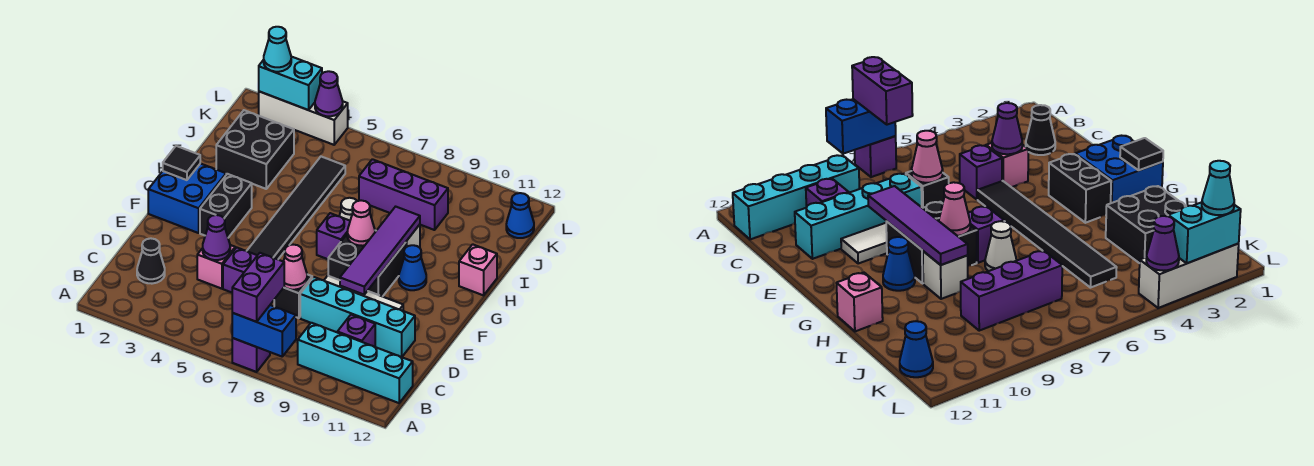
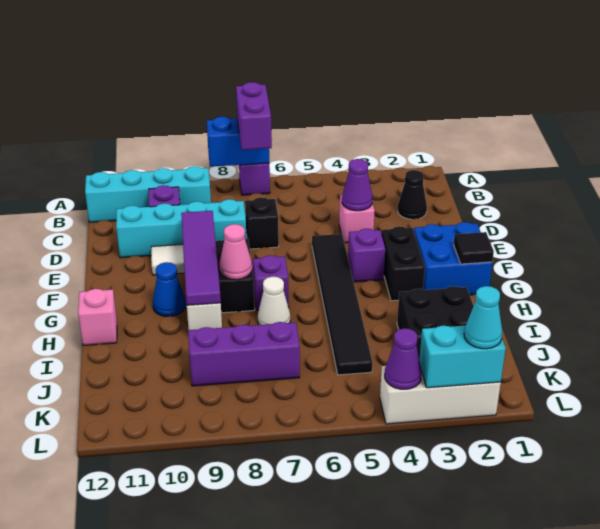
purple brick D5 level 1 -> purple brick F4 level 1
pink cone D7 level 2 -> none
blue cone K12 level 1 -> none

